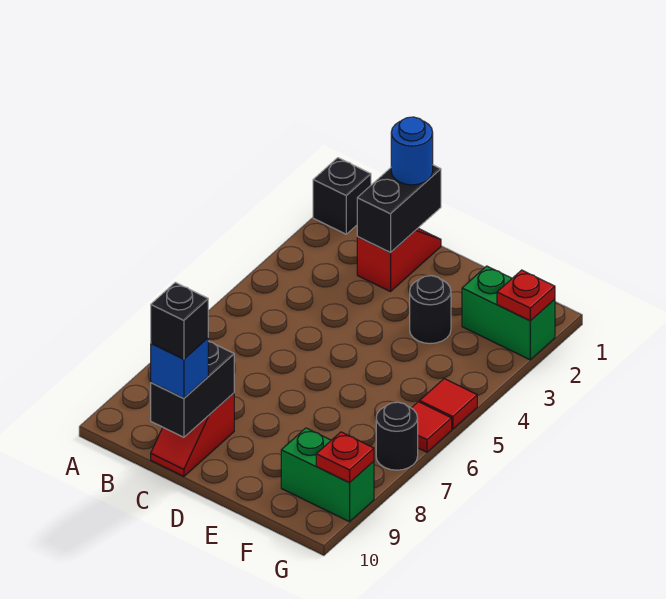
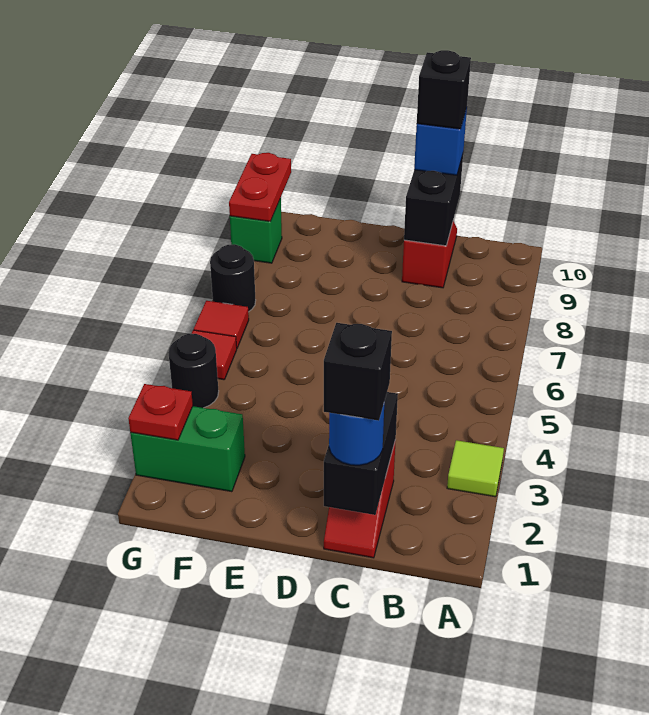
black brick A1 level 1 -> black brick C1 level 4
none -> lime tile A3 level 1
black round brick E3 level 1 -> black round brick G4 level 1
green brick F9:G9 level 1 -> green brick G9 level 1
red plate G9 level 2 -> red plate G9:G10 level 2

